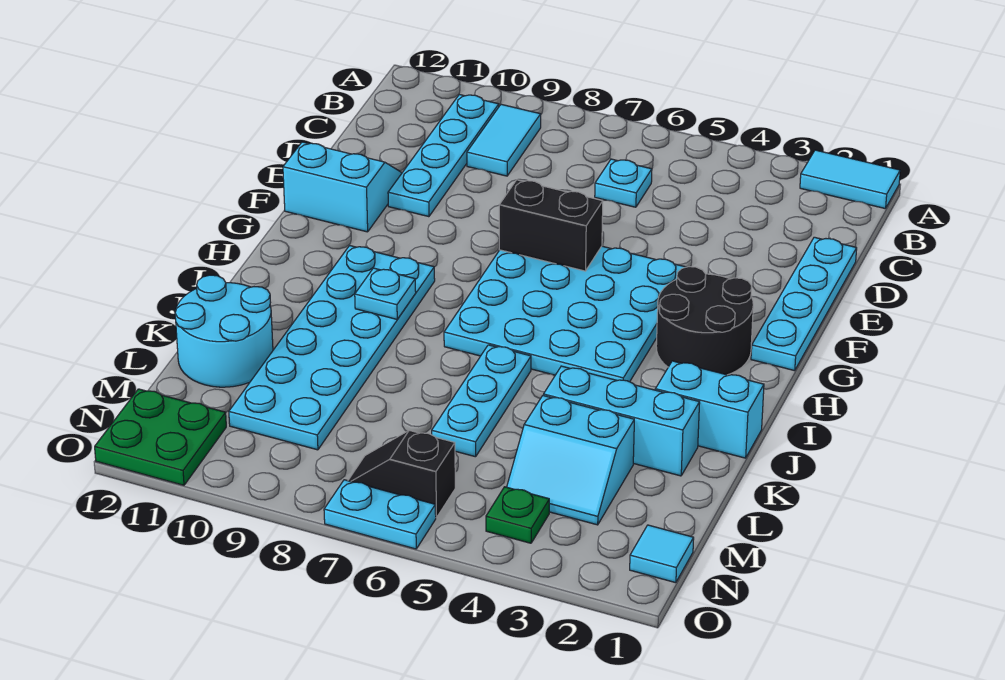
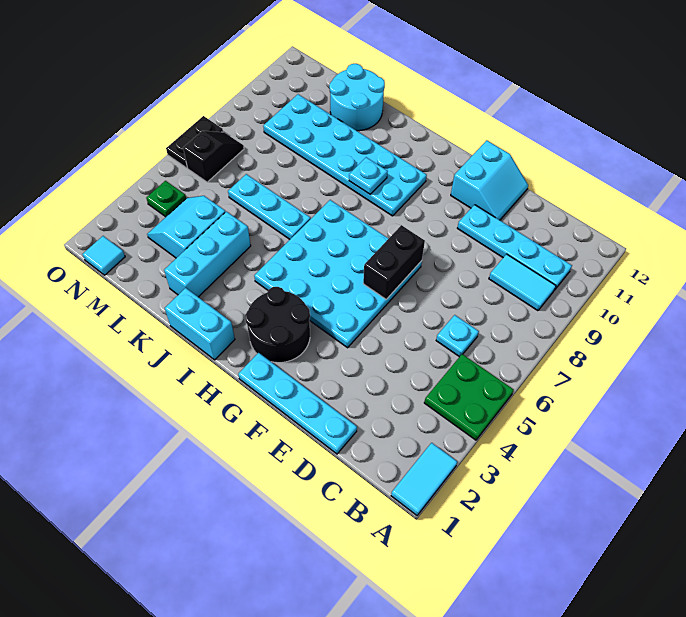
cyan brick J1:J2 level 1 -> cyan brick I1:J1 level 1
green plate N11:O12 level 1 -> green plate A4:B5 level 1
cyan plate O6:O7 level 1 -> black plate O6:O7 level 1

